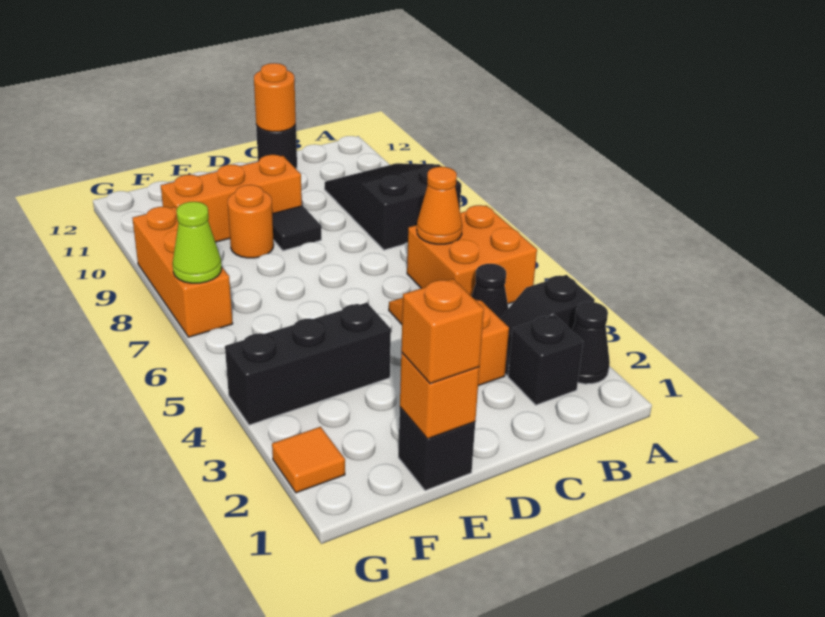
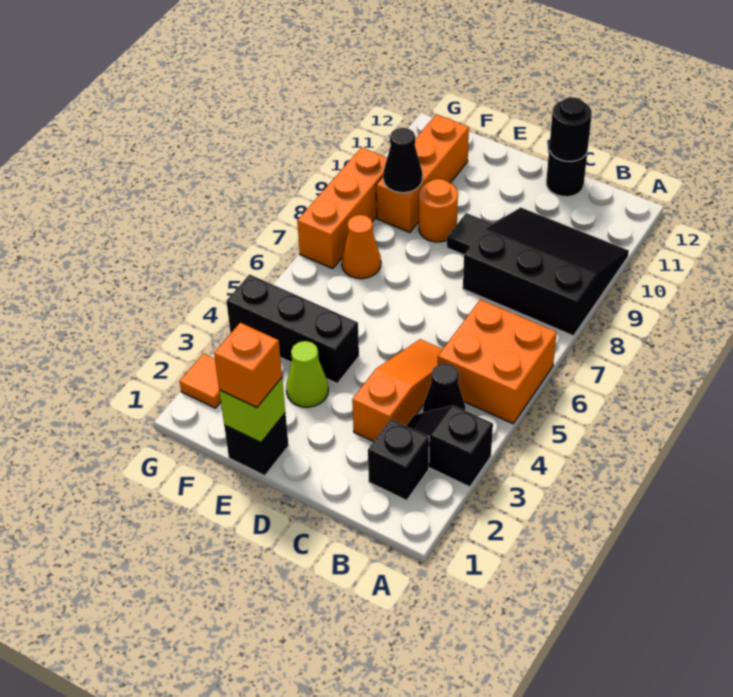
black cone A2 level 1 -> black cone F9 level 2
black slope A8:B10 level 1 top 8 -> black slope A8:C10 level 1 top 8
orange cone B6 level 2 -> orange cone F7 level 1
orange round brick C12 level 2 -> black round brick C12 level 2
orange brick D10:F10 level 1 -> orange brick F9:F11 level 1
orange brick E1 level 2 -> lime brick E1 level 2
lime cone G7 level 2 -> lime cone E3 level 1

